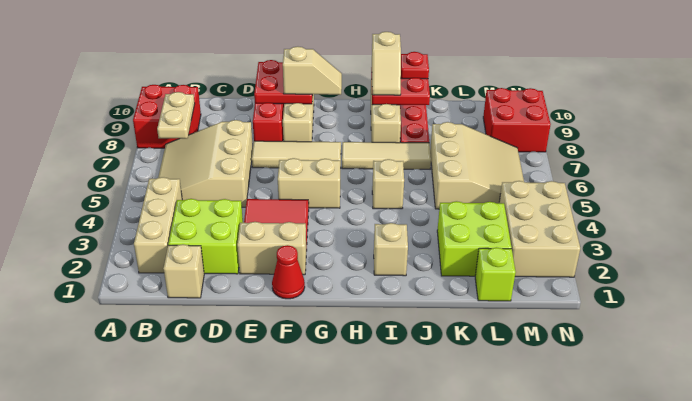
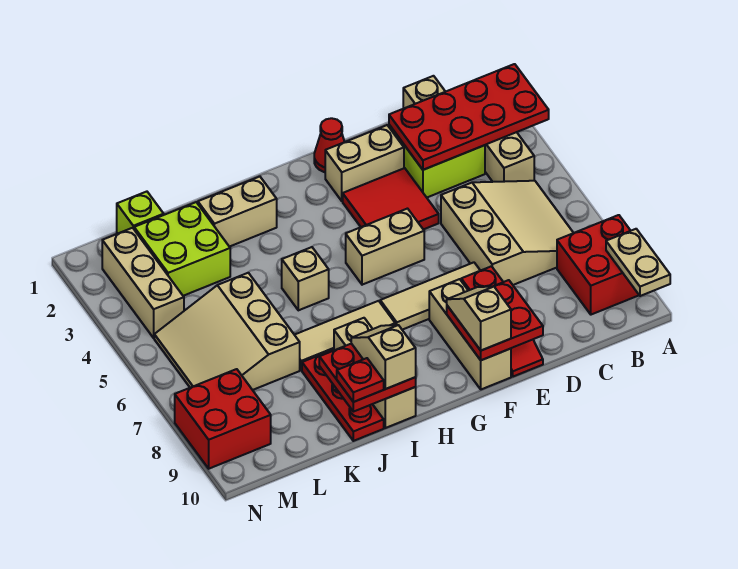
none -> red plate A2:D3 level 2
tan plate B7:B8 level 2 -> tan plate A9:A10 level 2
tan slope F9:G9 level 3 top F -> tan slope F9:F10 level 3 top 10
tan brick I2 level 1 -> tan brick I2:J2 level 1
tan brick M2:N4 level 1 -> tan brick M2:M4 level 1

